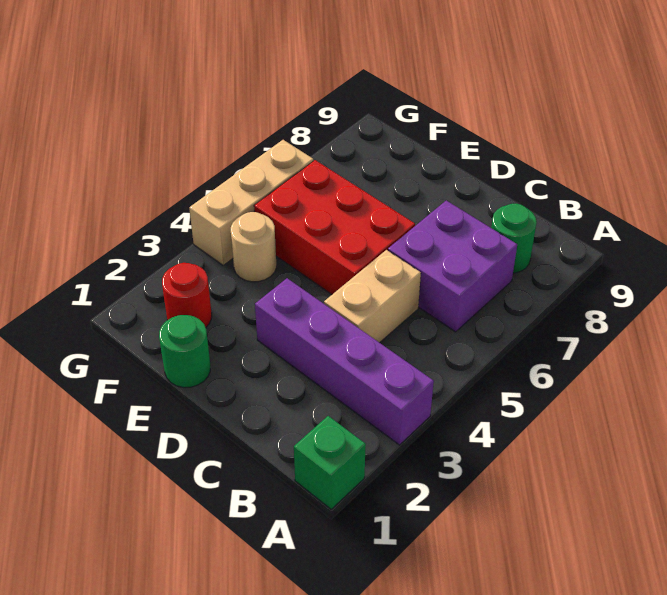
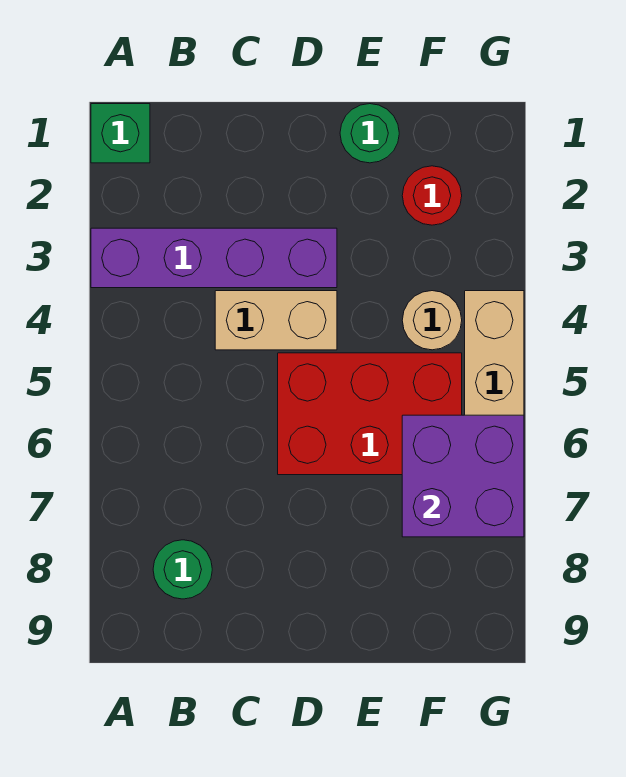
purple brick B6:C7 level 1 -> purple brick F6:G7 level 2
tan brick C4:C5 level 1 -> tan brick C4:D4 level 1

